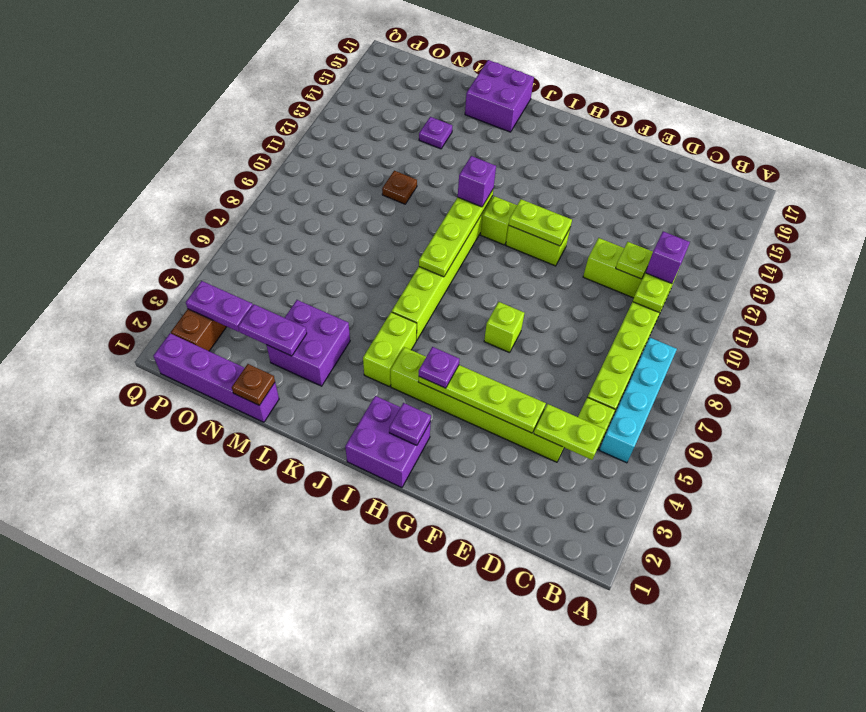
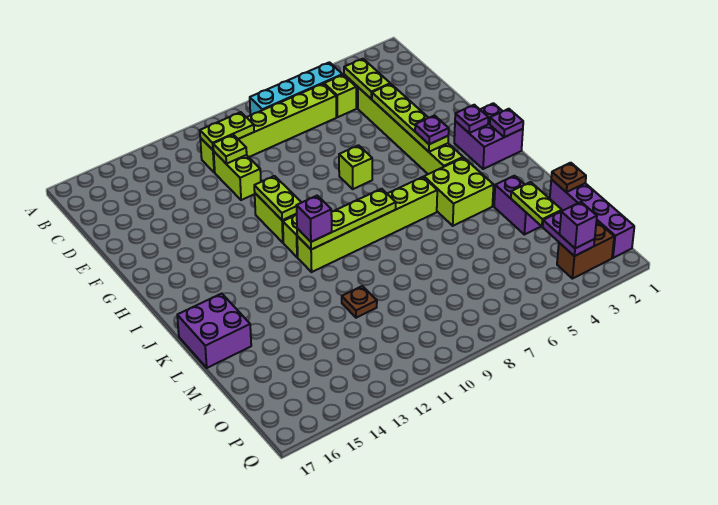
purple brick C11 level 3 -> purple brick P3 level 3
lime brick J4:J5 level 1 -> lime brick J4:K5 level 1
purple brick L3:M4 level 1 -> purple brick L3:M3 level 1
purple plate M3:N3 level 2 -> lime plate M3:N3 level 2
purple plate M14 level 1 -> purple plate I1 level 2

